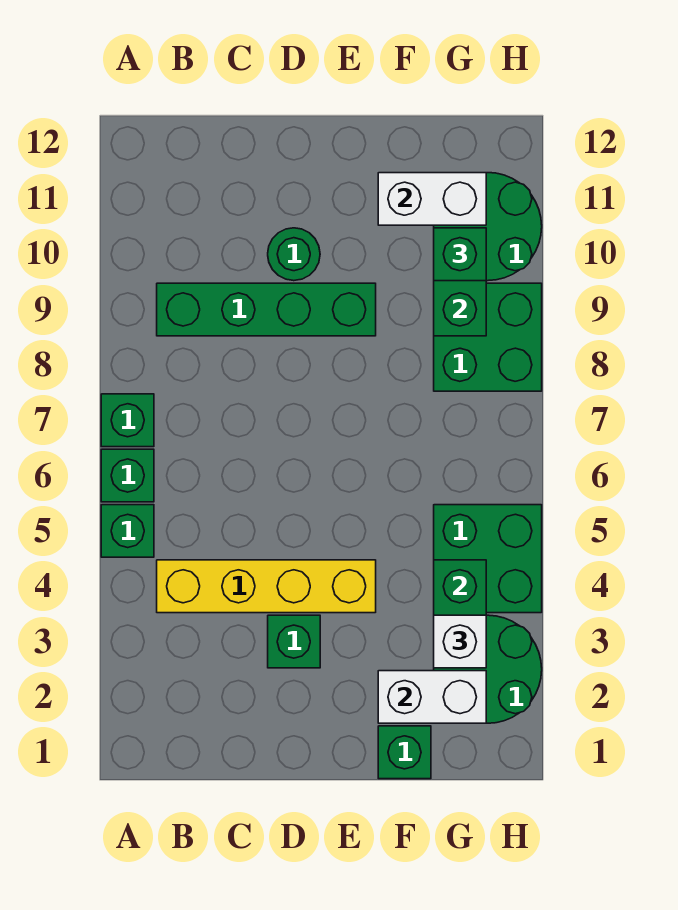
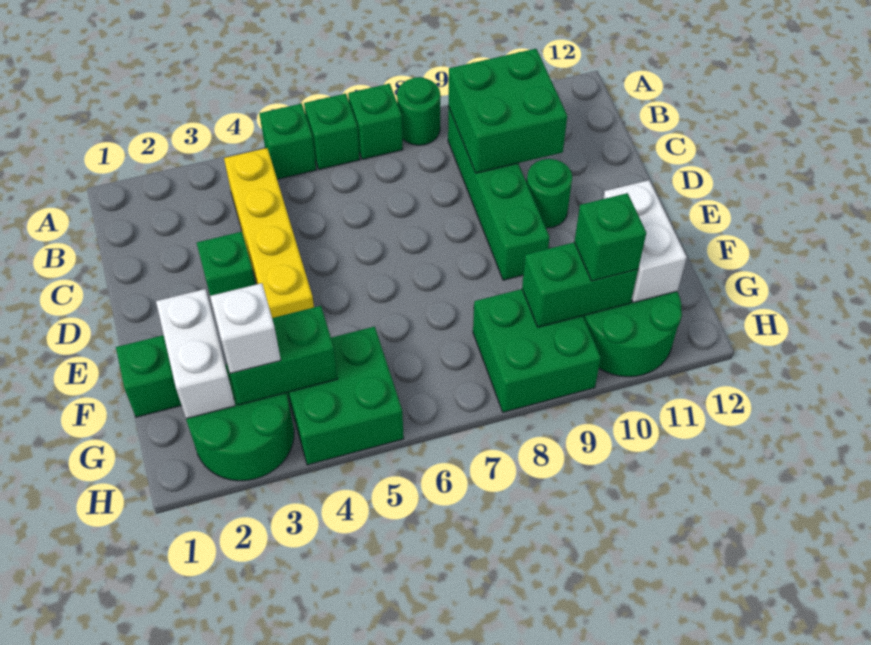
none -> green round brick A8 level 1
none -> green brick B9:C10 level 2

